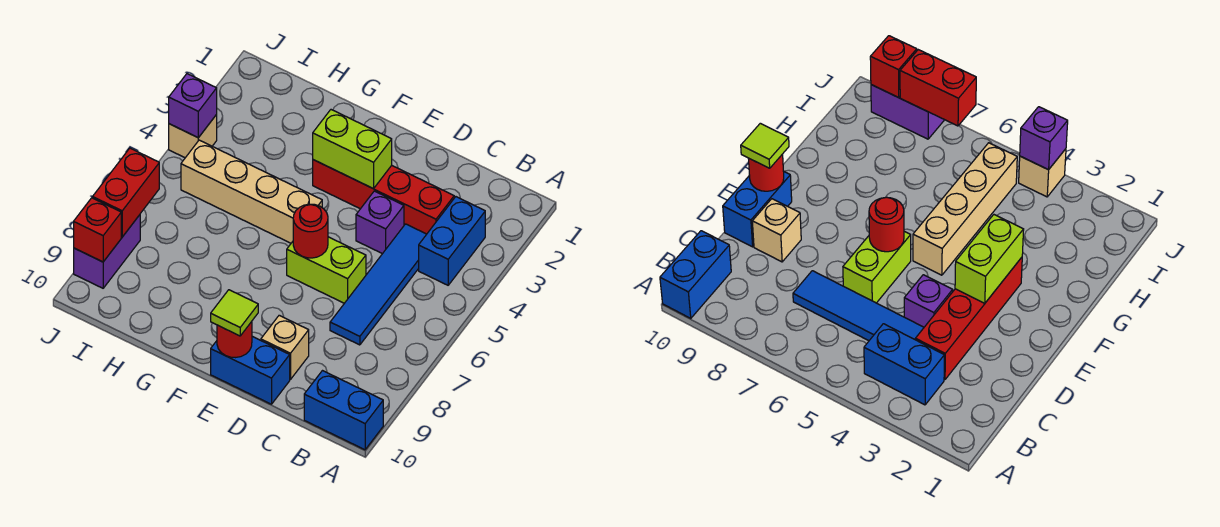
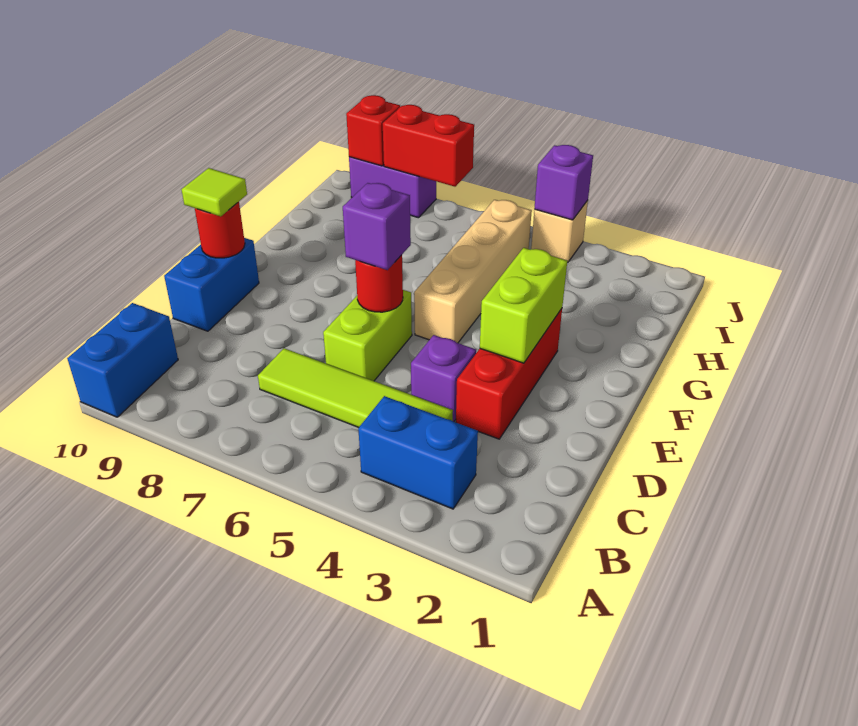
red brick C3:F3 level 1 -> red brick D3:F3 level 1
blue tile C4:C7 level 1 -> lime tile C4:C7 level 1
tan brick D9 level 1 -> none
none -> purple brick E6 level 3

